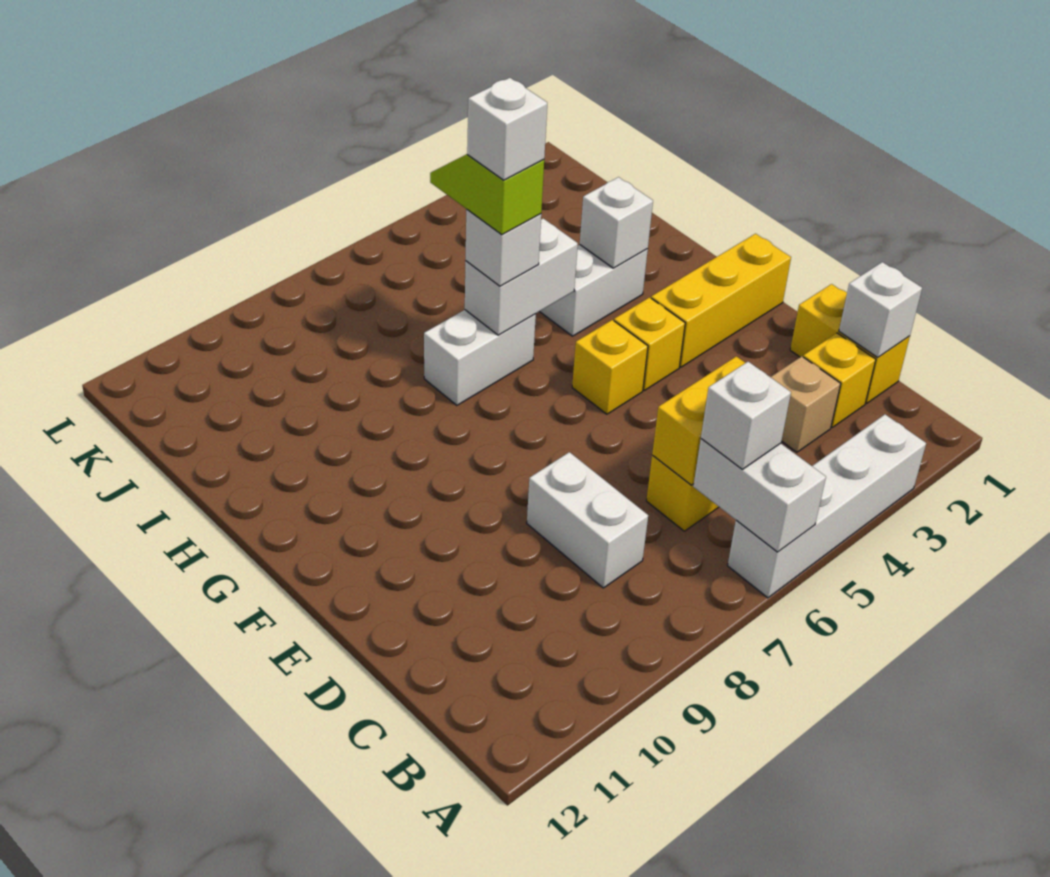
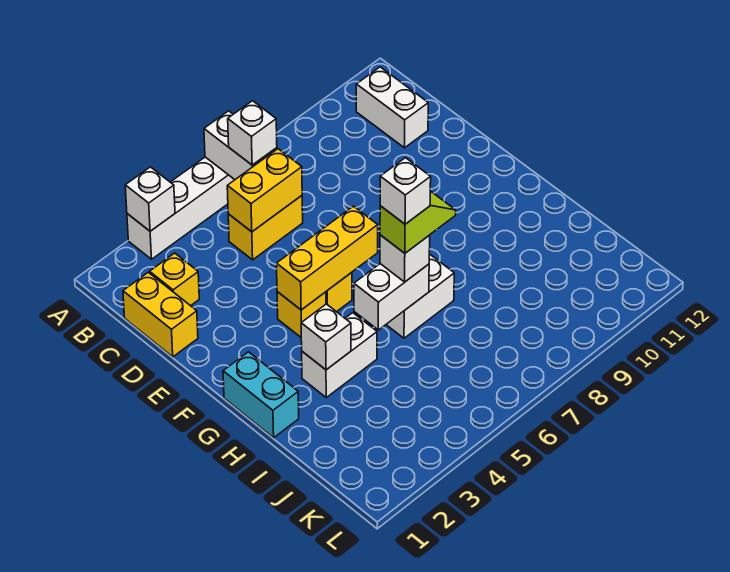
white brick C1 level 2 -> white brick A3 level 2
tan brick C3 level 1 -> none
white brick C8:D8 level 1 -> white brick B11:C11 level 1
yellow brick F1:F3 level 1 -> yellow brick F4:F6 level 2
none -> cyan brick G1:H1 level 1
lime slope H6:I6 level 4 top H -> lime slope H6:H7 level 4 top 6

